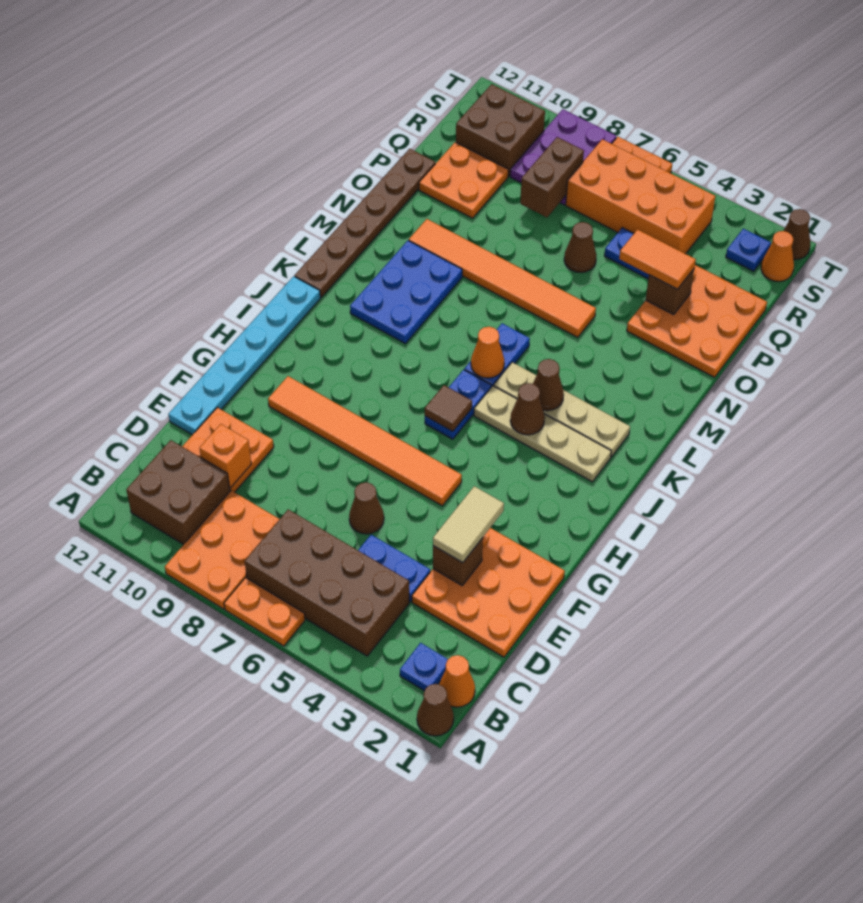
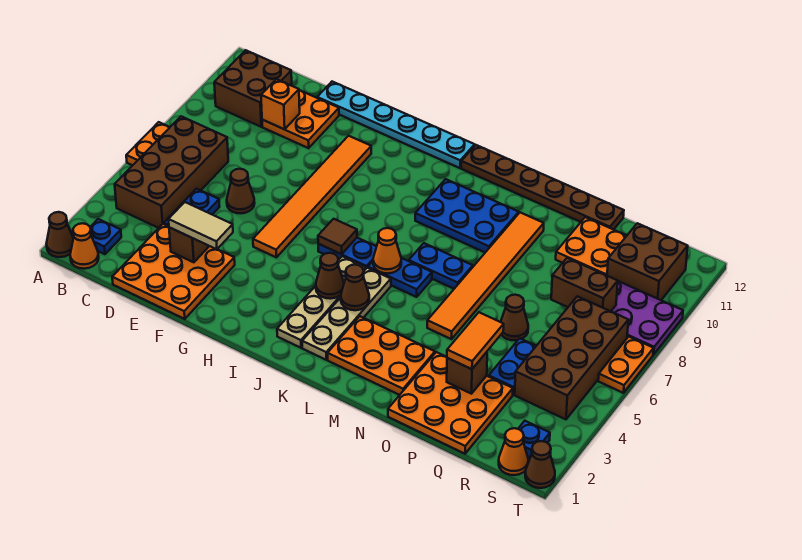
orange plate A8:C9 level 1 -> orange plate L2:N3 level 1
none -> blue plate L7:M7 level 1
orange brick R4:S7 level 1 -> brown brick R4:S7 level 1

